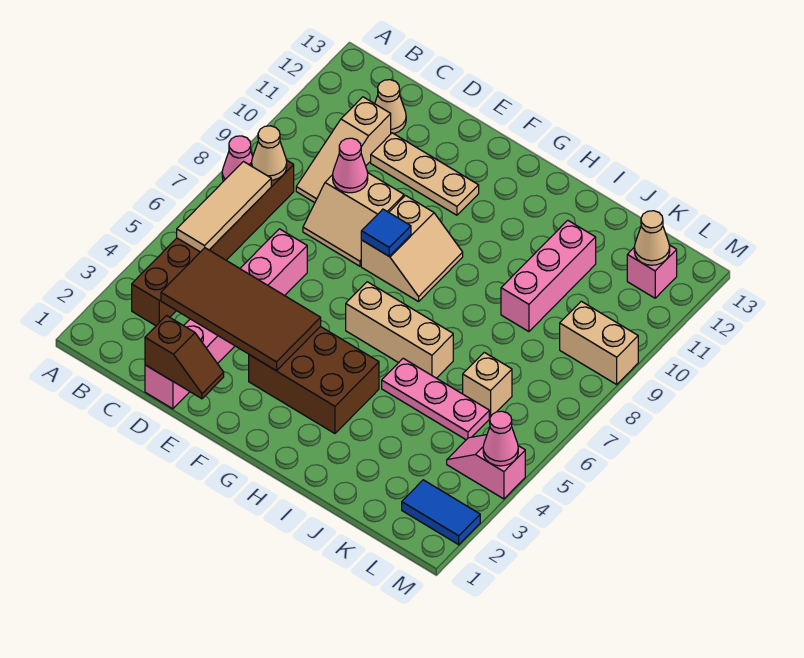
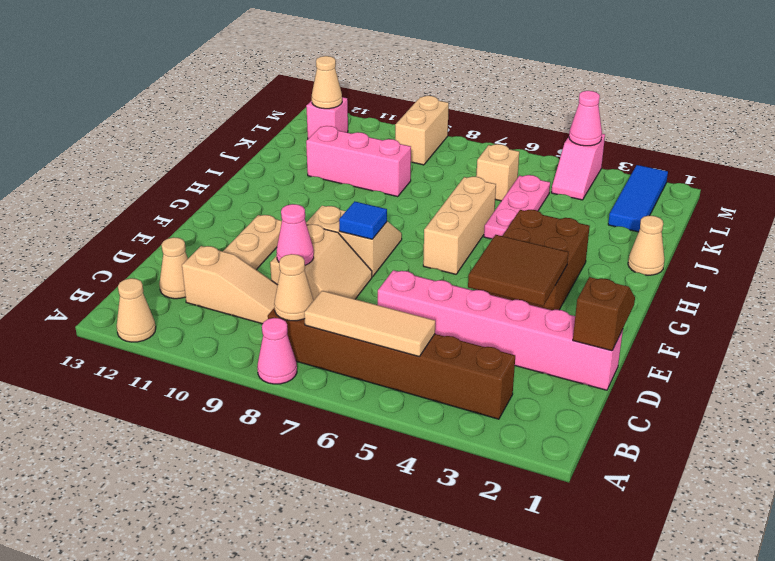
none -> tan cone A12 level 1
brown tile C3:F4 level 2 -> brown tile E3:F4 level 2
none -> tan cone I1 level 1
blue tile L2:M2 level 1 -> blue tile K2:M2 level 1

